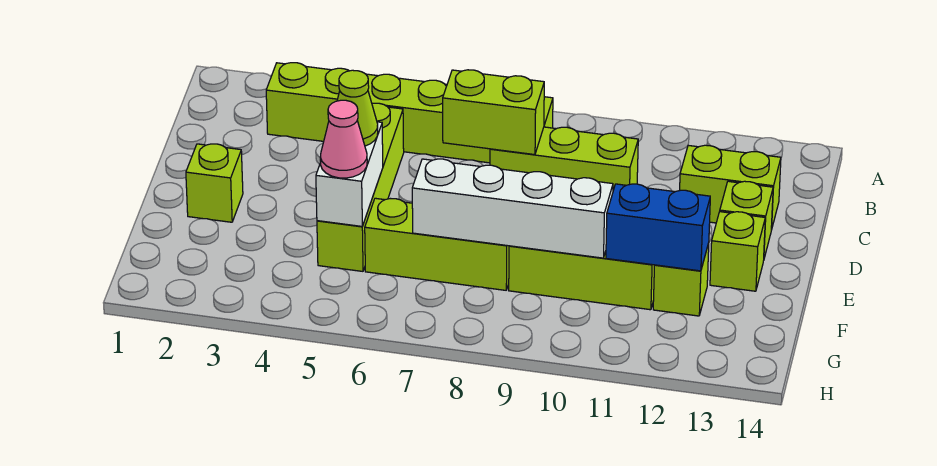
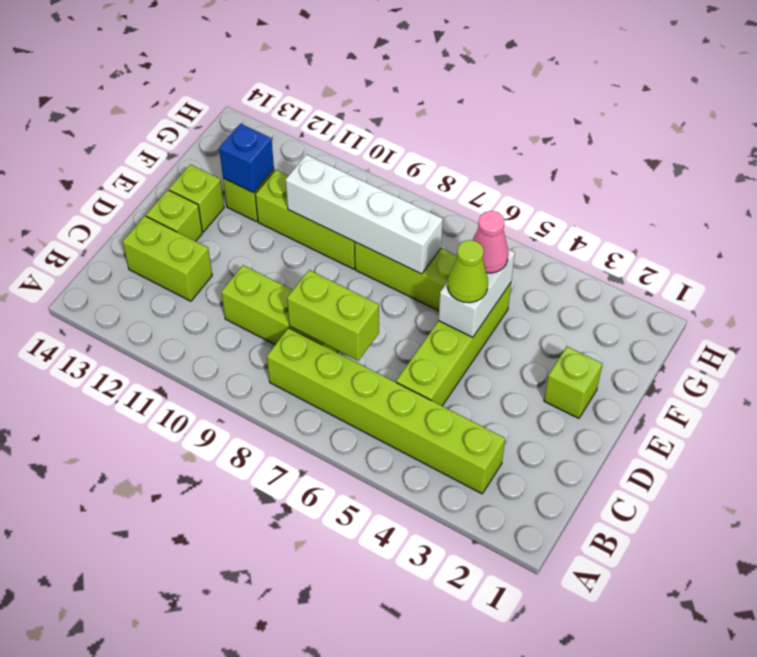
blue brick F11:F12 level 2 -> blue brick F12 level 2

